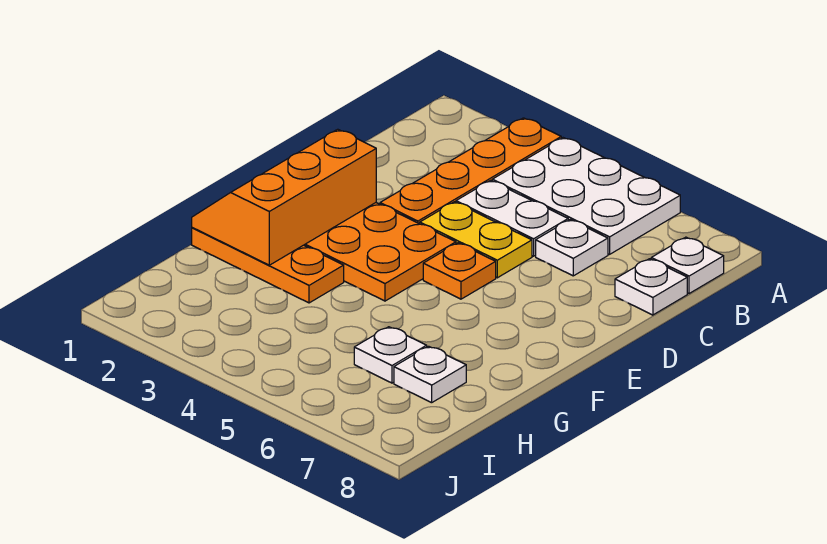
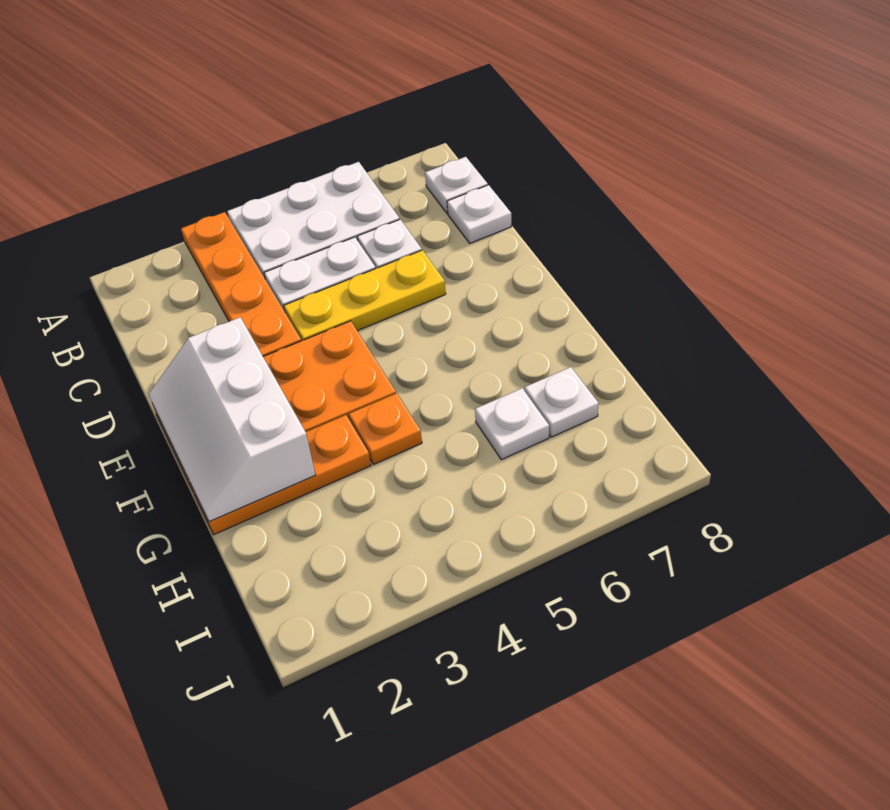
yellow plate D4:D5 level 1 -> yellow plate D4:D6 level 1
orange slope E1:G2 level 2 top 2 -> white slope E1:G2 level 2 top 2
orange plate E5 level 1 -> orange plate G4 level 1

